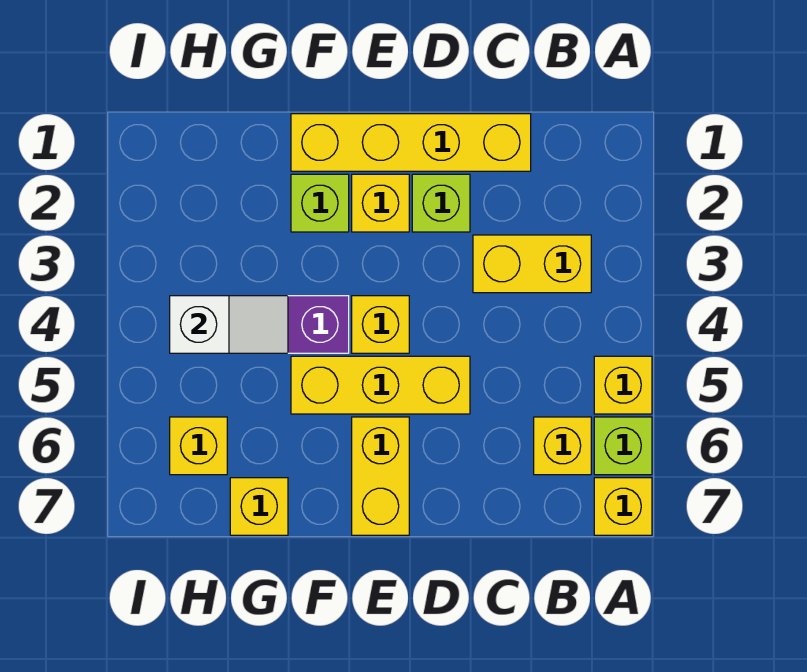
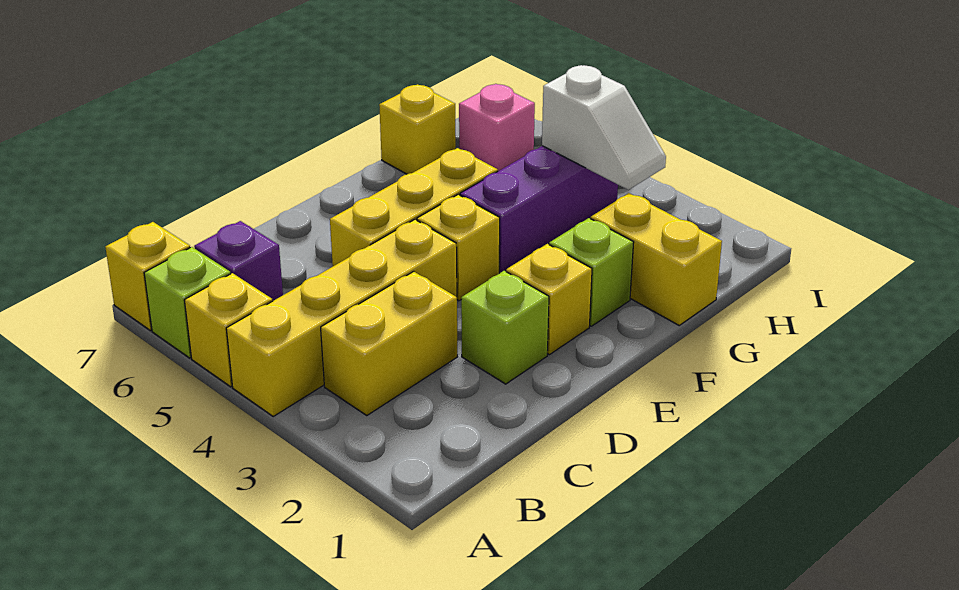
yellow brick B6 level 1 -> purple brick B6 level 1
yellow brick C1:F1 level 1 -> yellow brick A4:D4 level 1
yellow brick E6:E7 level 1 -> yellow brick G1:G2 level 1
white slope G4:H4 level 2 top H -> white slope H3:H4 level 2 top 4
yellow brick H6 level 1 -> pink brick H6 level 1

